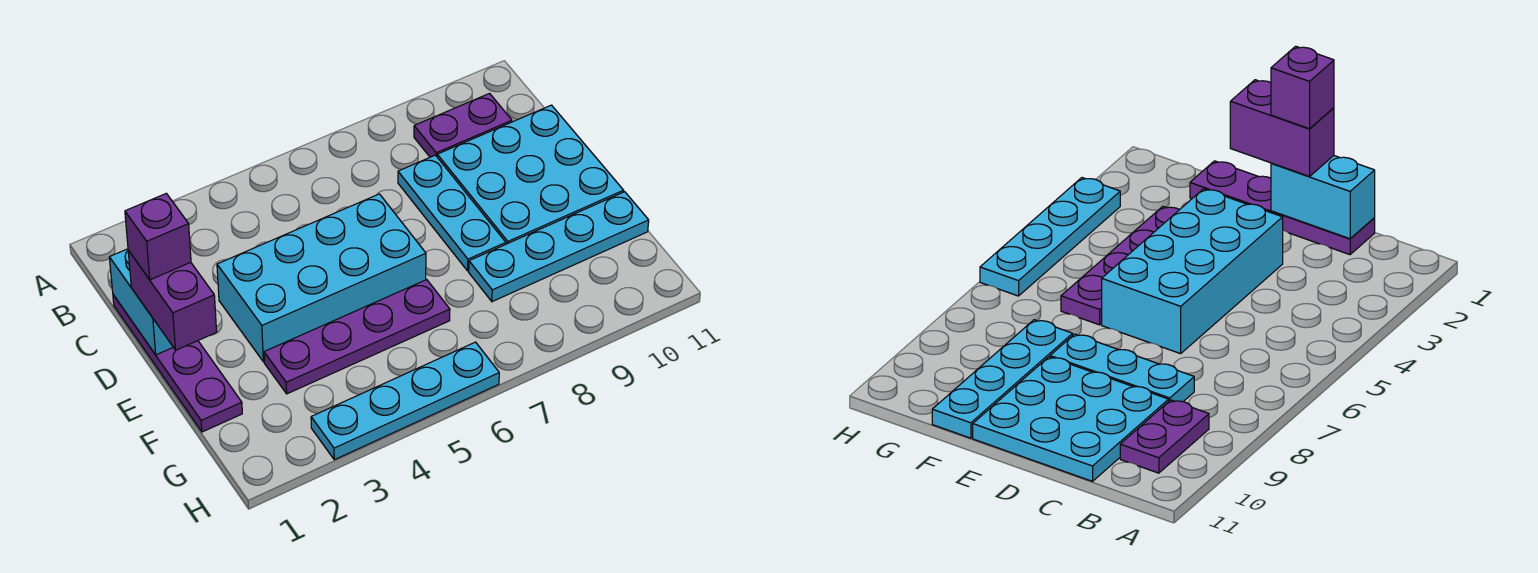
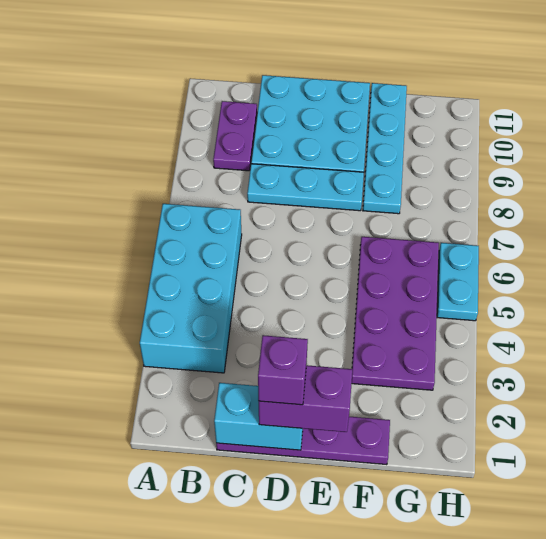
cyan brick D3:E6 level 1 -> cyan brick A3:B6 level 1
purple plate F3:F6 level 1 -> purple plate F3:G6 level 1
cyan plate H3:H6 level 1 -> cyan plate H5:H6 level 1

